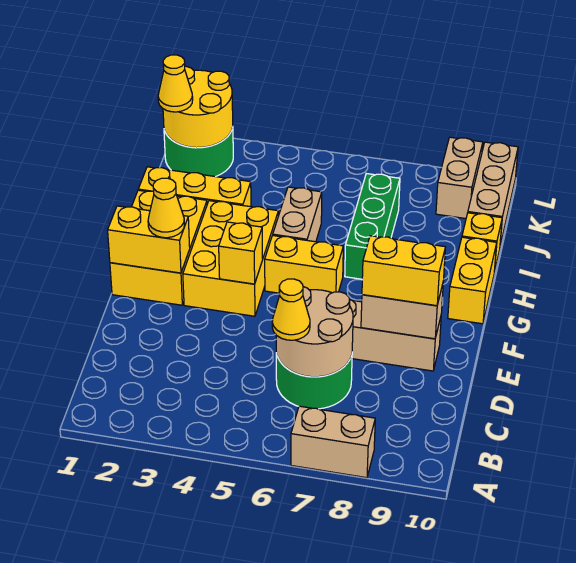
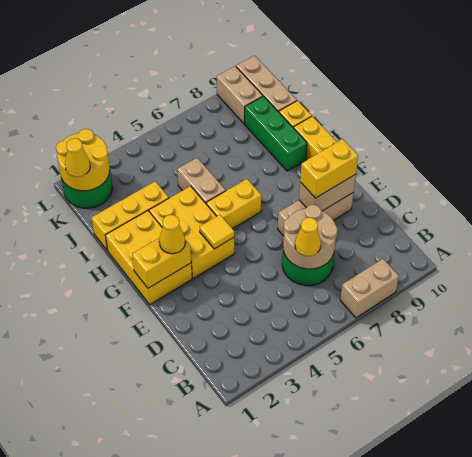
yellow brick F4 level 2 -> yellow tile F4 level 2
green brick H7:J7 level 1 -> green brick H9:J9 level 1

